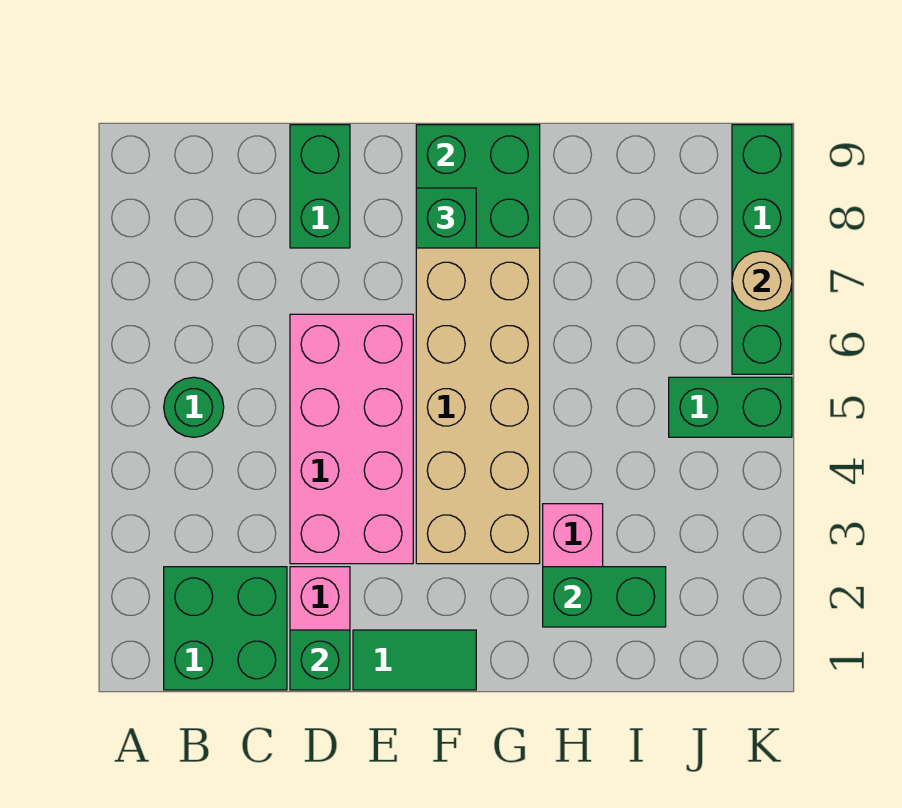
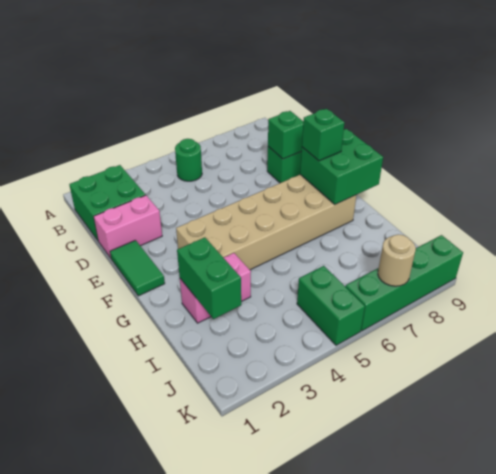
green brick D1 level 2 -> green brick D8 level 2
pink brick D3:E6 level 1 -> none

